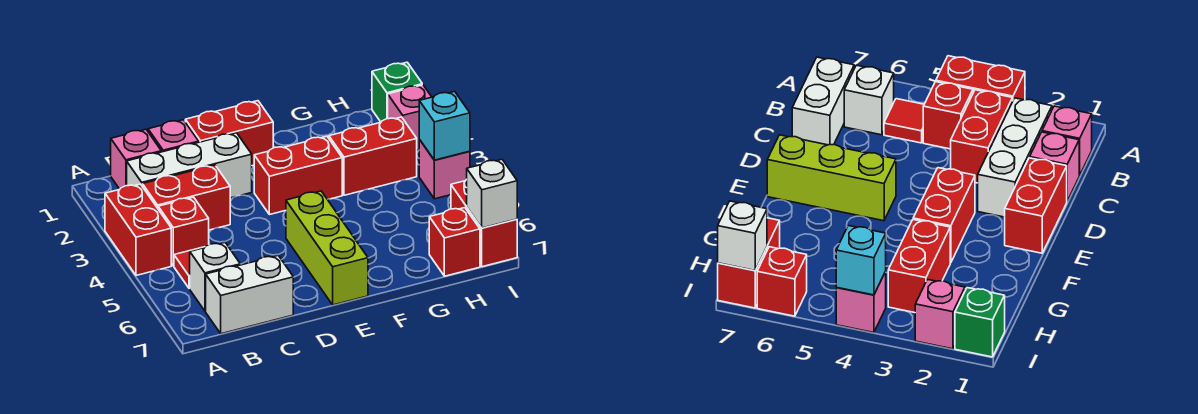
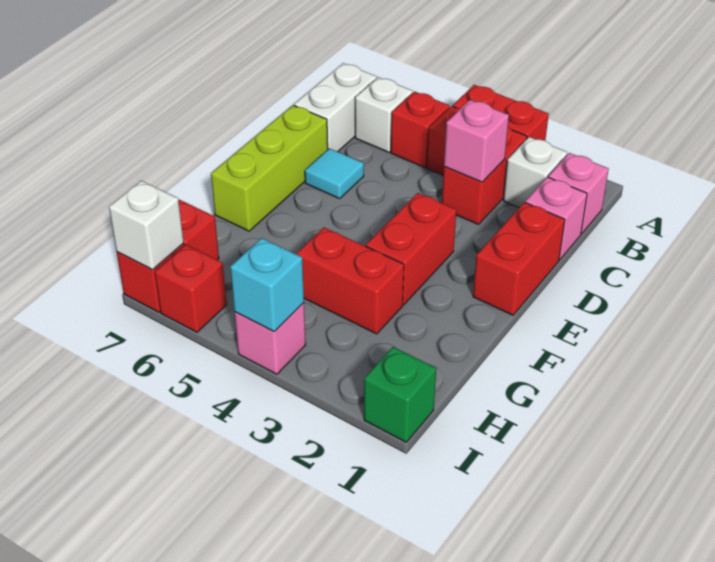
white brick B2:D2 level 1 -> white brick B2 level 1
red tile B5 level 1 -> red brick B5 level 1
none -> cyan tile D6 level 1
lime brick E5:E7 level 1 -> lime brick D7:F7 level 1
red brick G3:H3 level 1 -> red brick G3:G4 level 1
pink brick I2 level 1 -> pink brick C3 level 2

